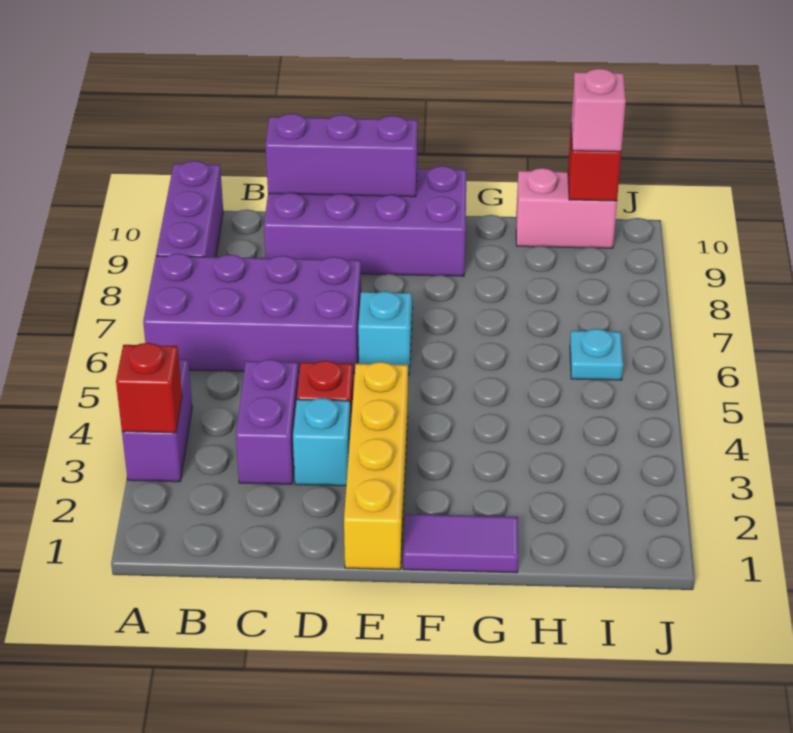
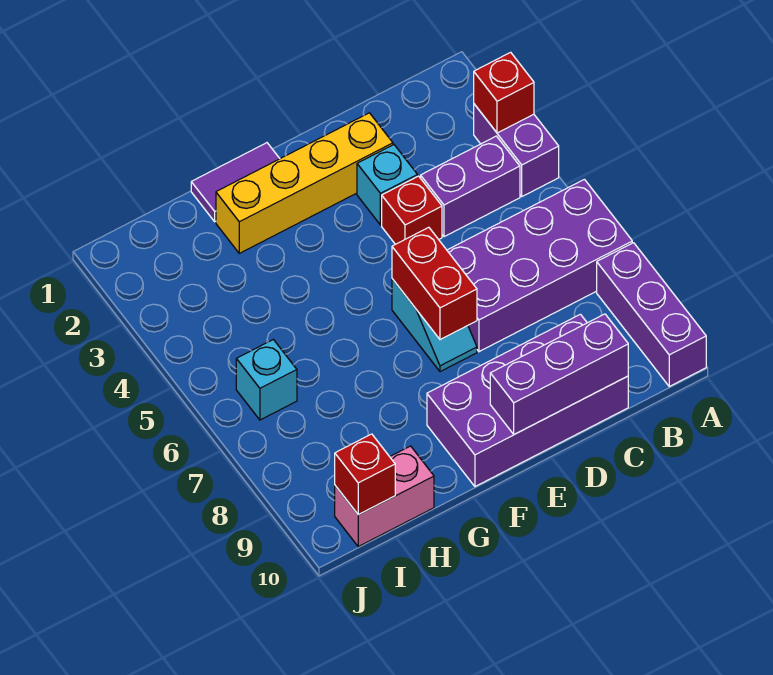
purple brick C3:C4 level 1 -> purple brick B4:C4 level 1
yellow brick E1:E4 level 1 -> yellow brick D2:G2 level 1
none -> red brick E6:E7 level 2
cyan plate I6 level 1 -> cyan brick I6 level 1
pink brick I10 level 3 -> none

